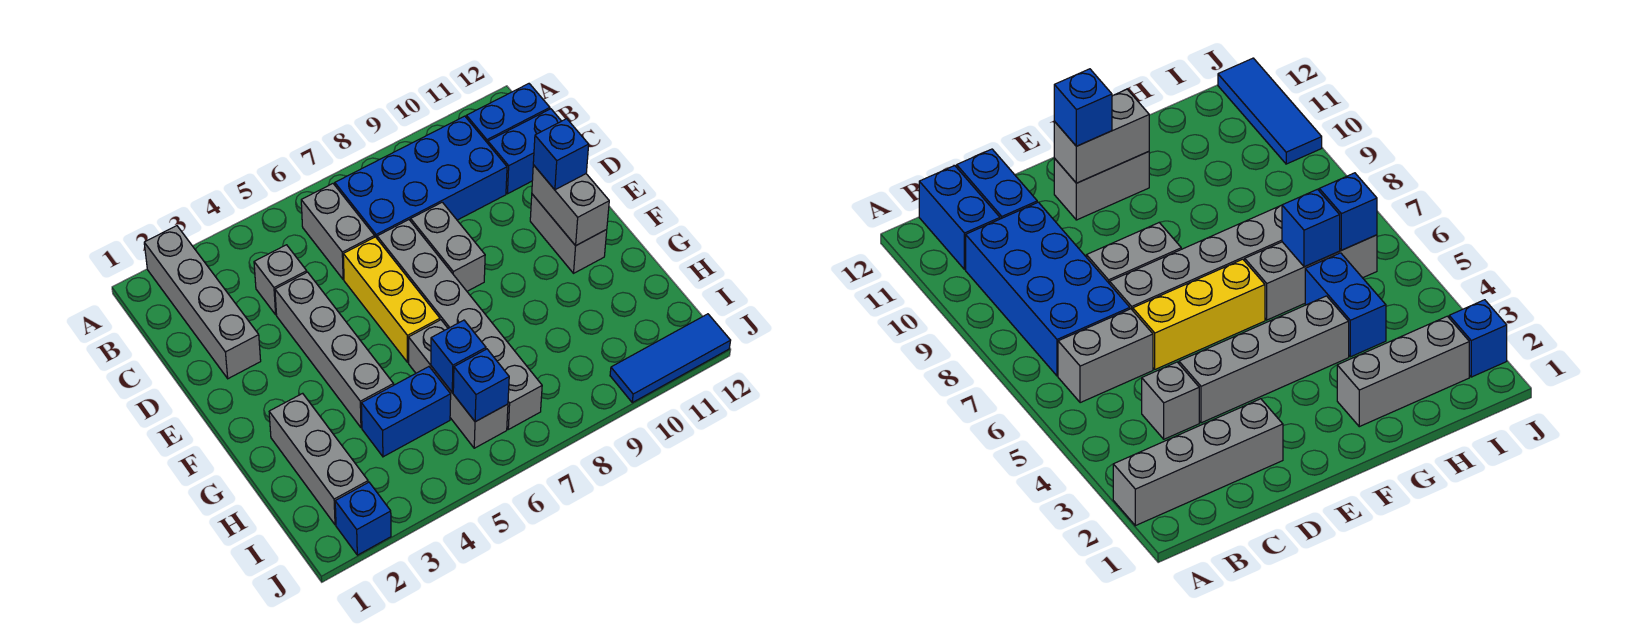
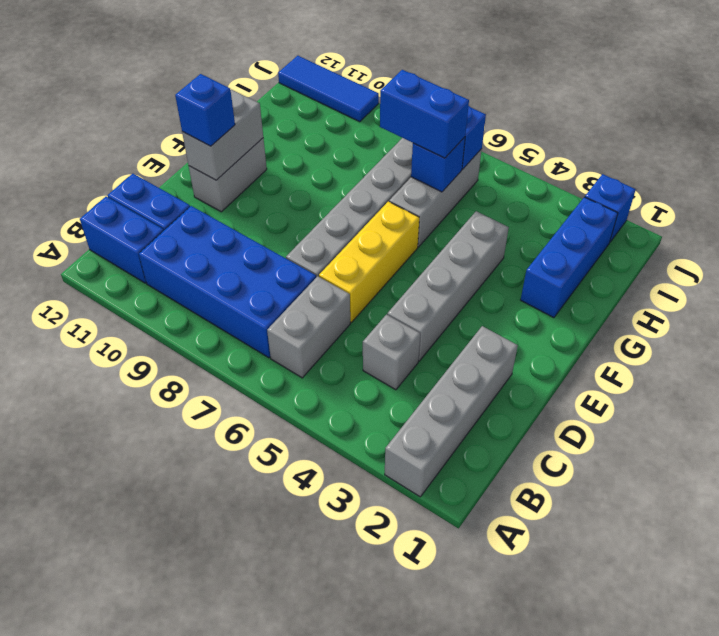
grey brick D8:E8 level 1 -> none
grey brick G2:I2 level 1 -> blue brick G2:I2 level 1
blue brick H4:H5 level 1 -> blue brick H6:H7 level 3

